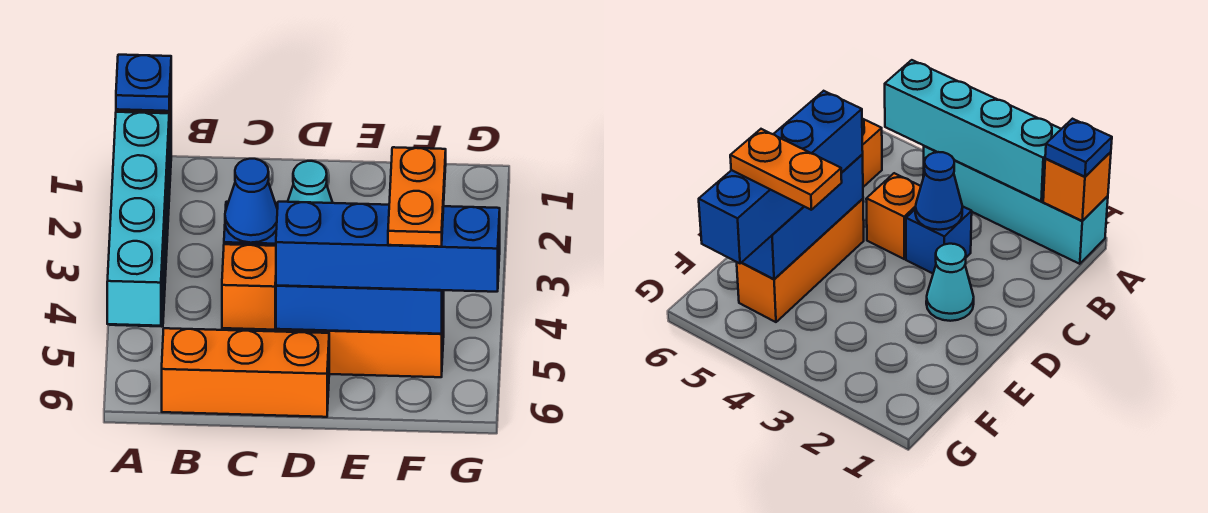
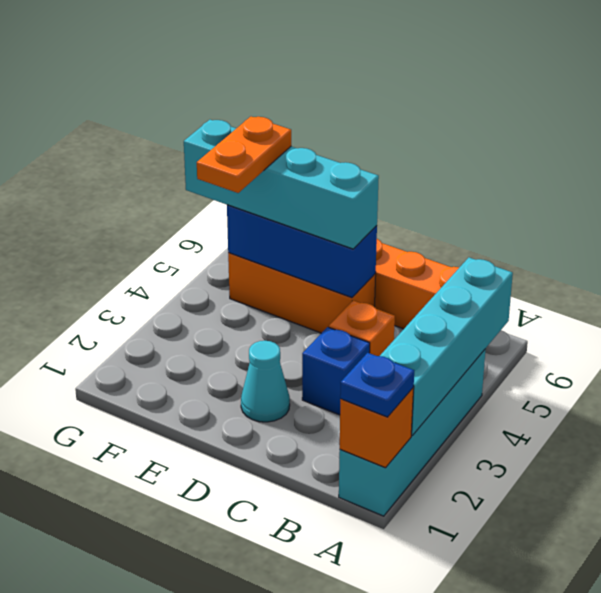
blue cone C3 level 2 -> none
blue brick D5:G5 level 3 -> cyan brick D5:G5 level 3

